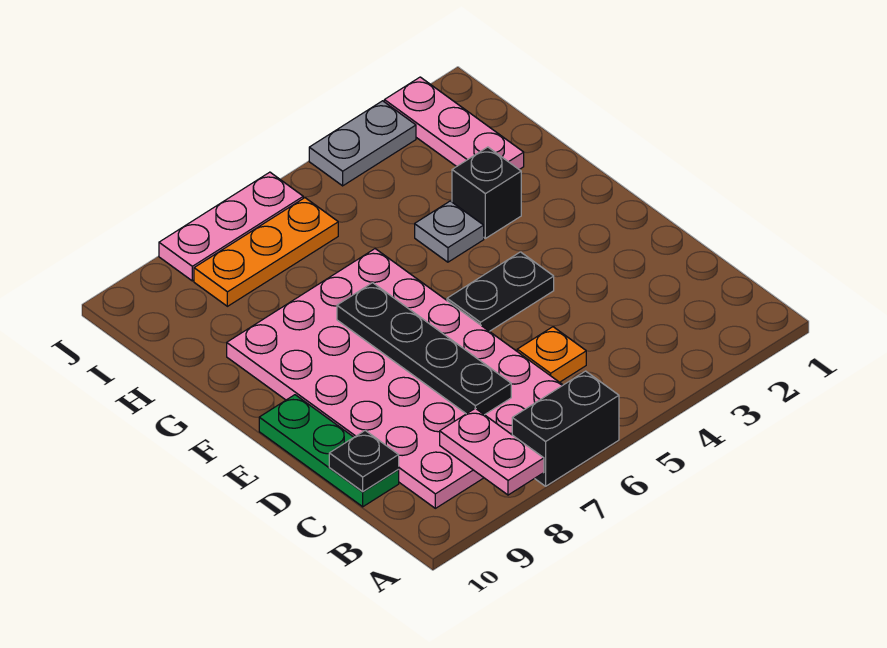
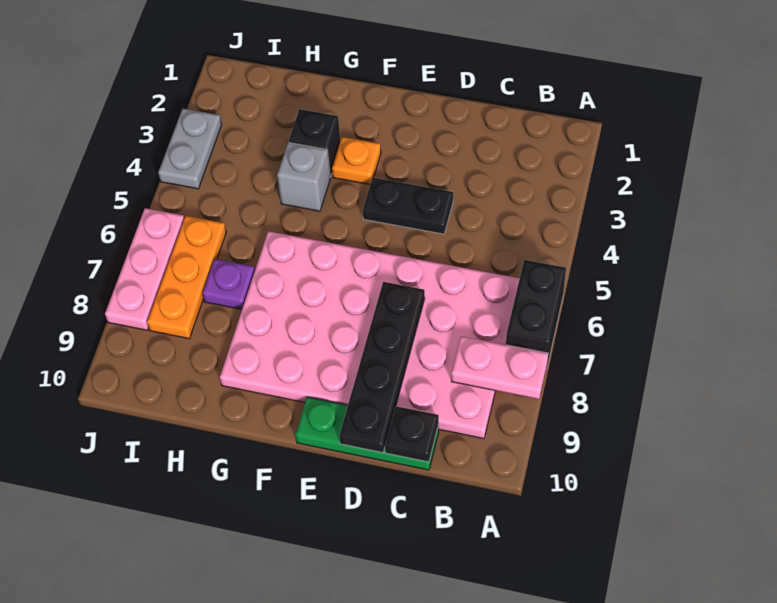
orange plate C5 level 1 -> orange plate F3 level 1
black plate C7:F7 level 2 -> black plate D7:D10 level 2
black plate E4:E5 level 1 -> black plate D4:E4 level 1
grey plate G4 level 1 -> grey brick G4 level 1
pink plate H2:J2 level 1 -> none
none -> purple plate H7 level 1

